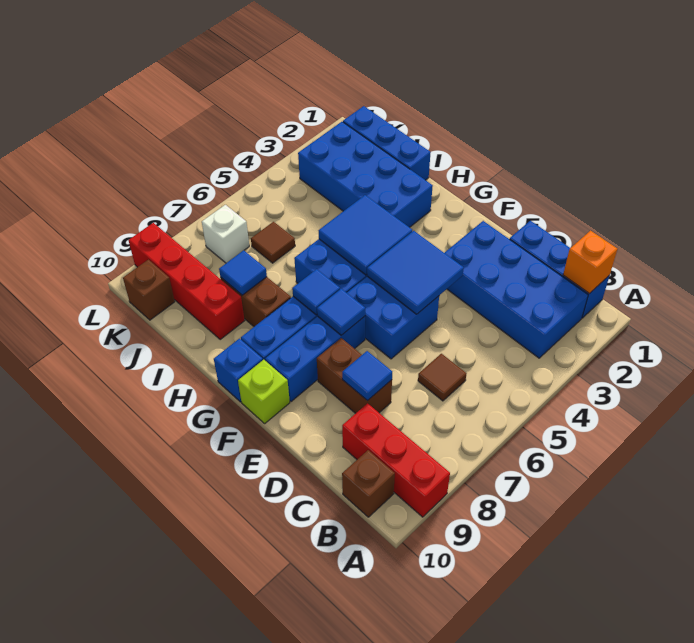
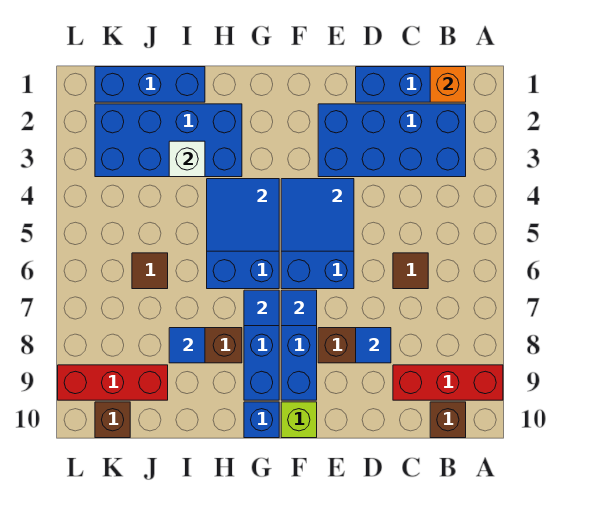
red brick I9:L9 level 1 -> red brick J9:L9 level 1
white brick K7 level 1 -> white brick I3 level 2

